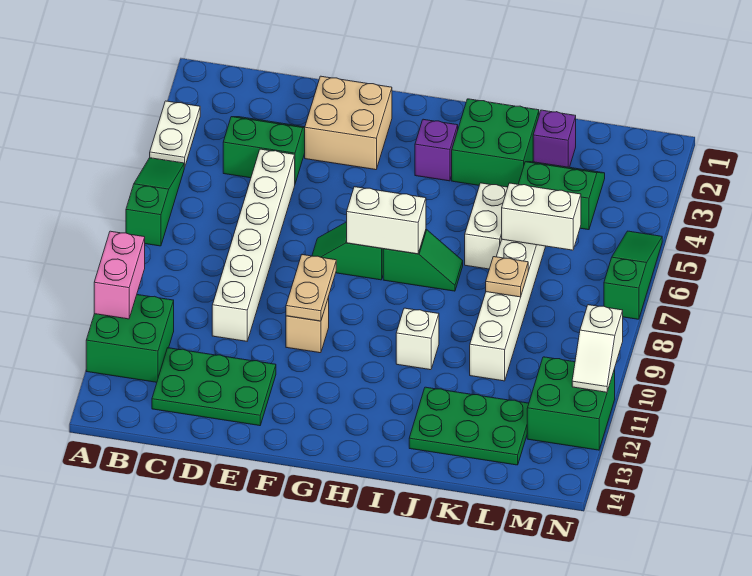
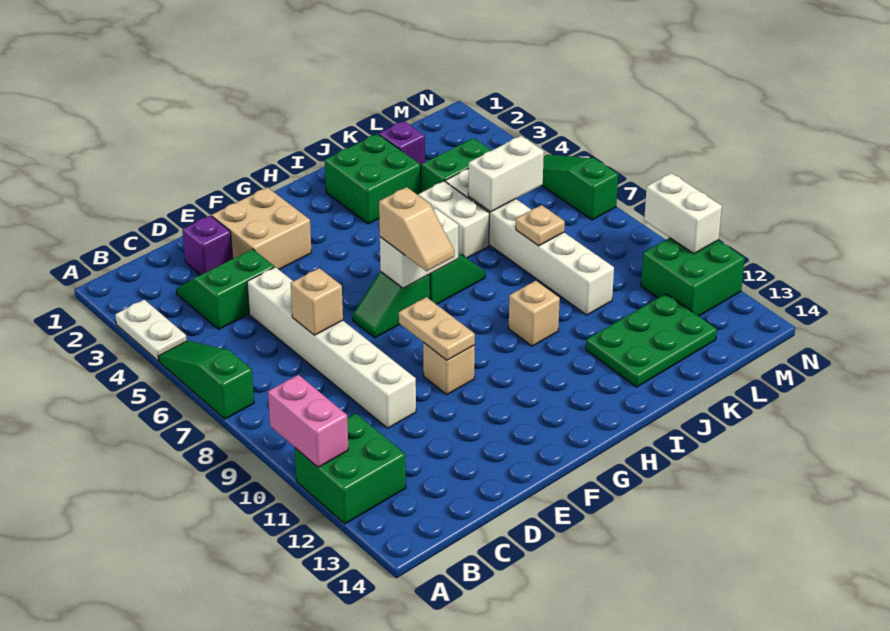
green plate C12:E13 level 1 -> none
none -> tan brick D7 level 2
none -> tan slope G7:G8 level 3 top 7
purple brick H3 level 1 -> purple brick D2 level 1
white brick I10 level 1 -> tan brick I10 level 1
white slope N10:N11 level 2 top 10 -> white brick N10:N11 level 2

